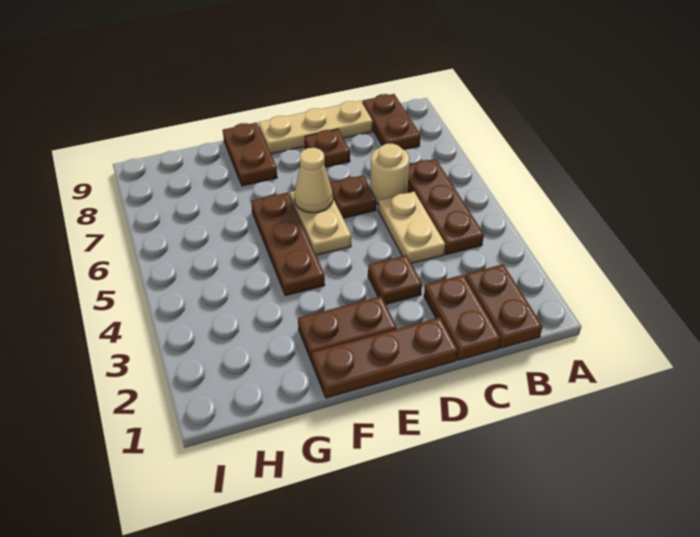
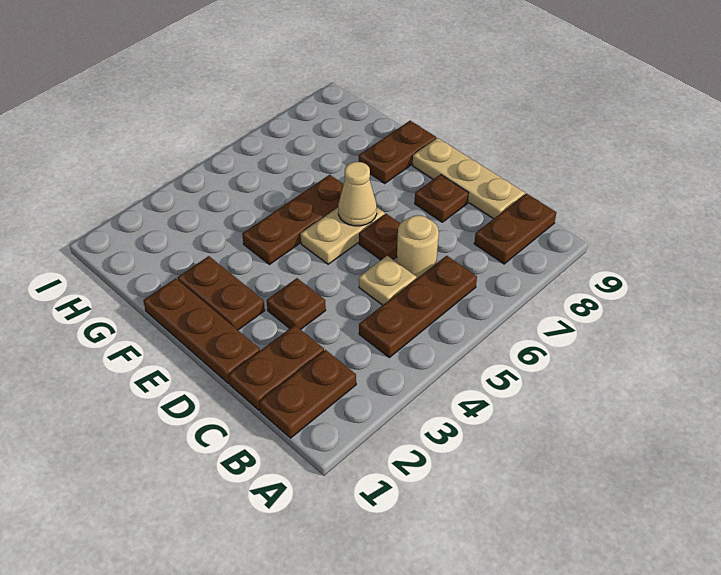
tan plate C4:C5 level 1 -> tan plate C5 level 1

